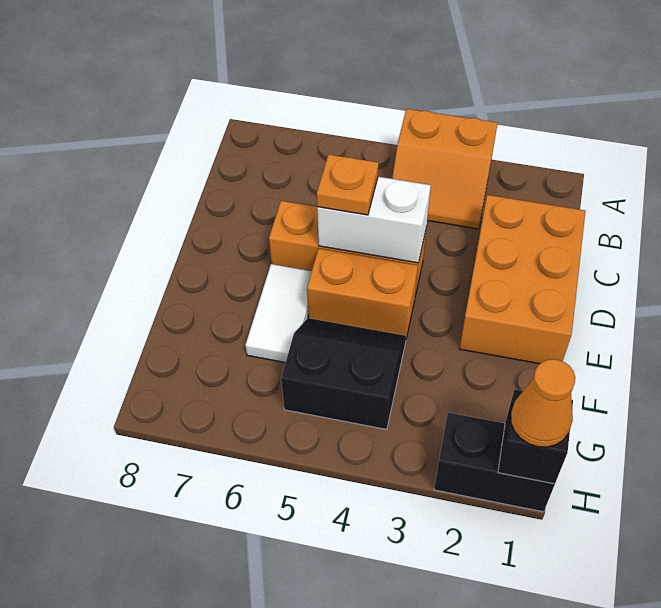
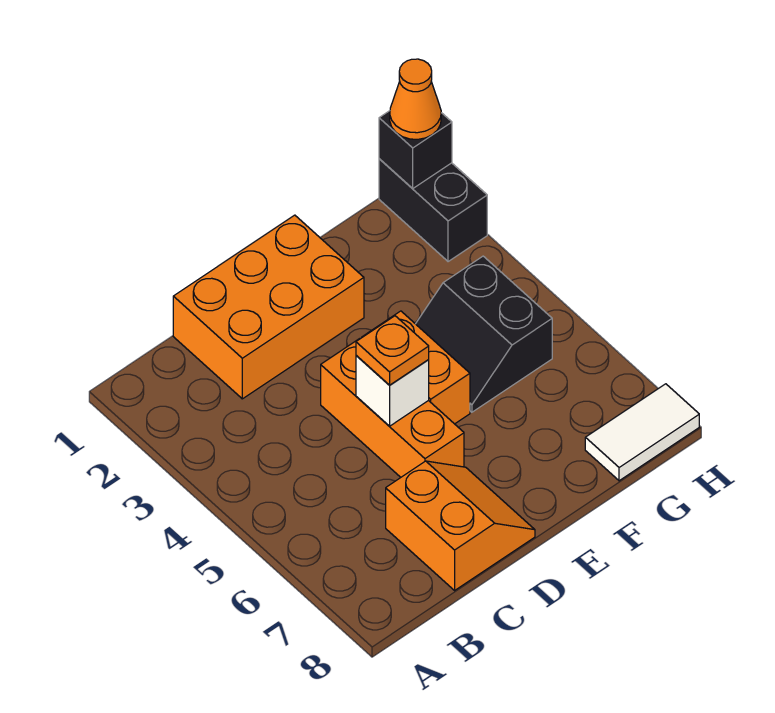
orange slope A3:B4 level 1 top A -> orange slope C7:D8 level 1 top C
white brick D4:D5 level 2 -> white brick D5 level 2
white tile E6:F6 level 1 -> white tile G8:H8 level 1

